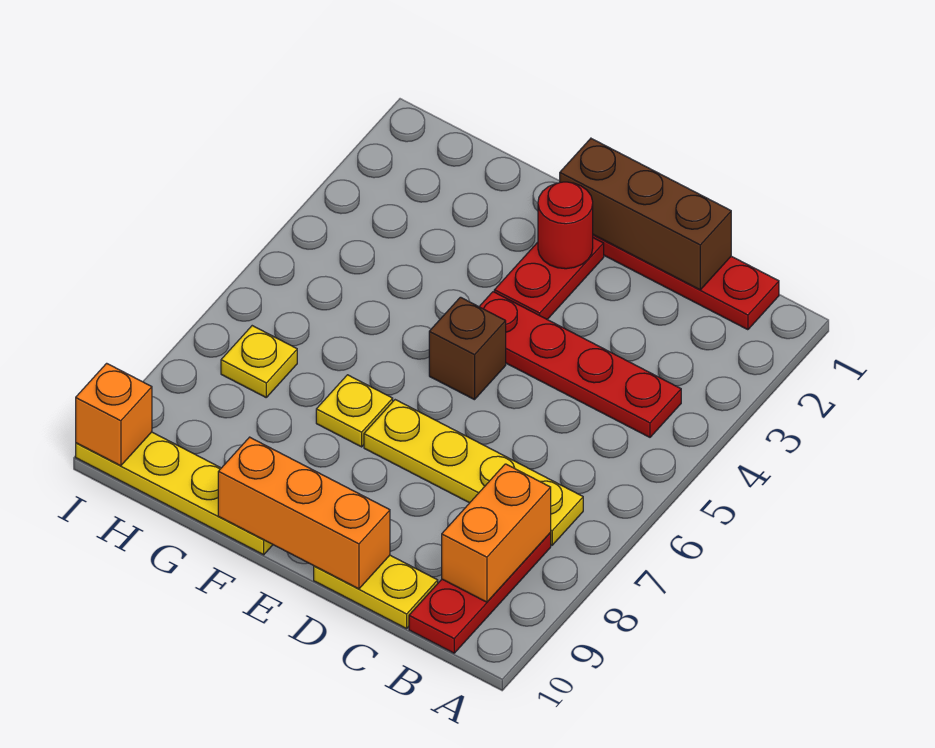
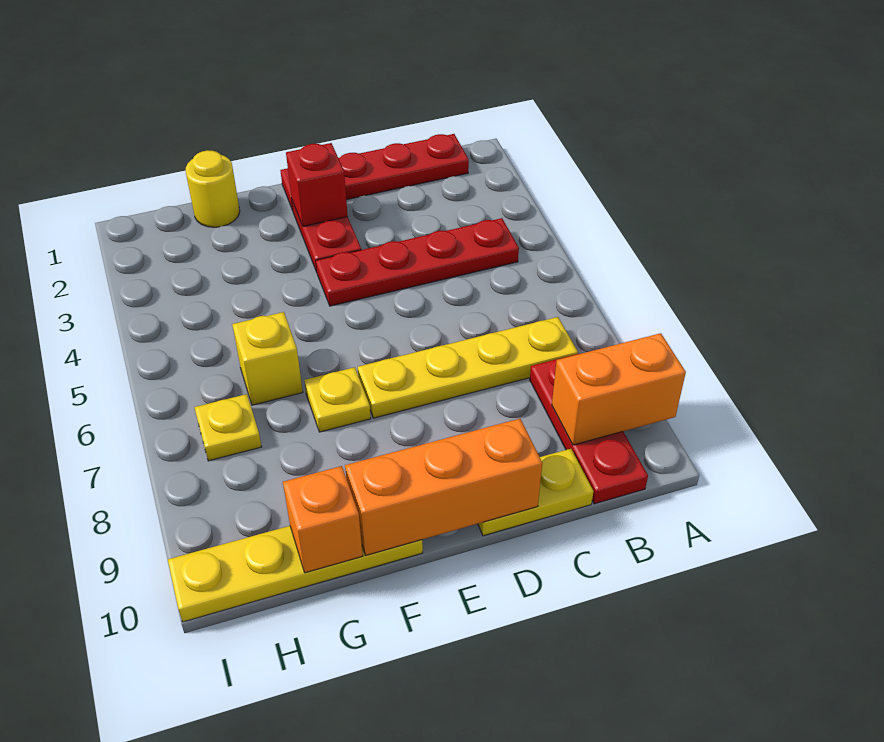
orange brick B8:B9 level 2 -> orange brick A9:B9 level 2
brown brick C1:E1 level 2 -> none
red round brick E2 level 2 -> red brick E2 level 2
brown brick E5 level 1 -> none
none -> yellow round brick G1 level 1
none -> yellow brick G6 level 1
orange brick I10 level 2 -> orange brick G10 level 2

